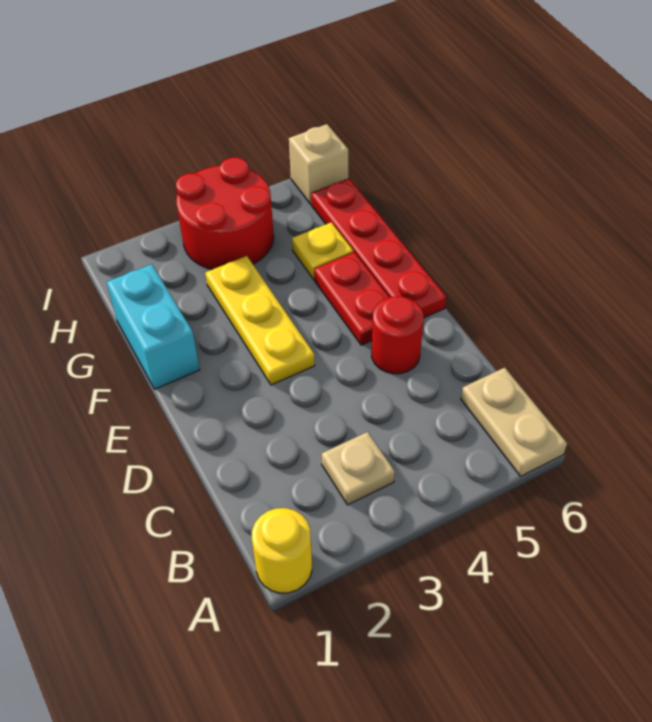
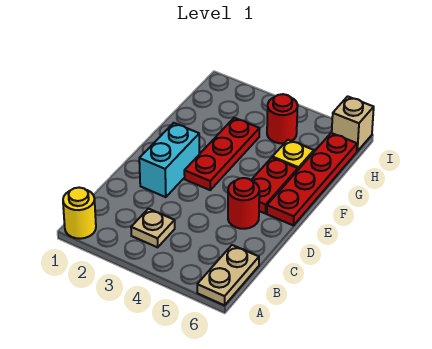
yellow plate E3:G3 level 1 -> red plate E3:G3 level 1
cyan brick F1:G1 level 1 -> cyan brick D2:E2 level 1
red round brick H3:I4 level 1 -> red round brick H4 level 1

